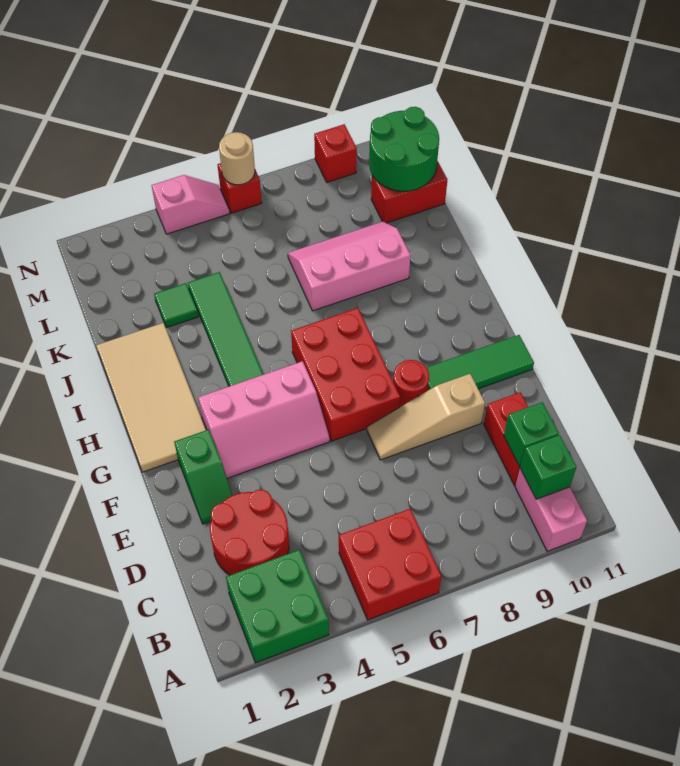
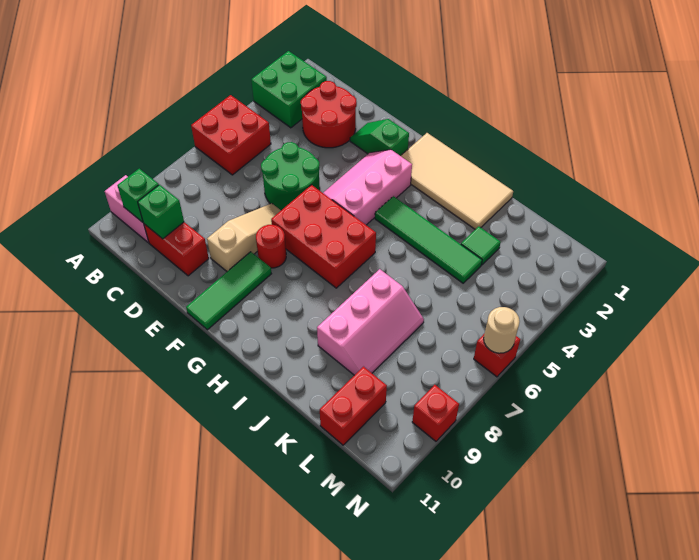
green round brick L10:M11 level 2 -> green round brick D5:E6 level 1
pink slope N4:N5 level 1 top 4 -> none

